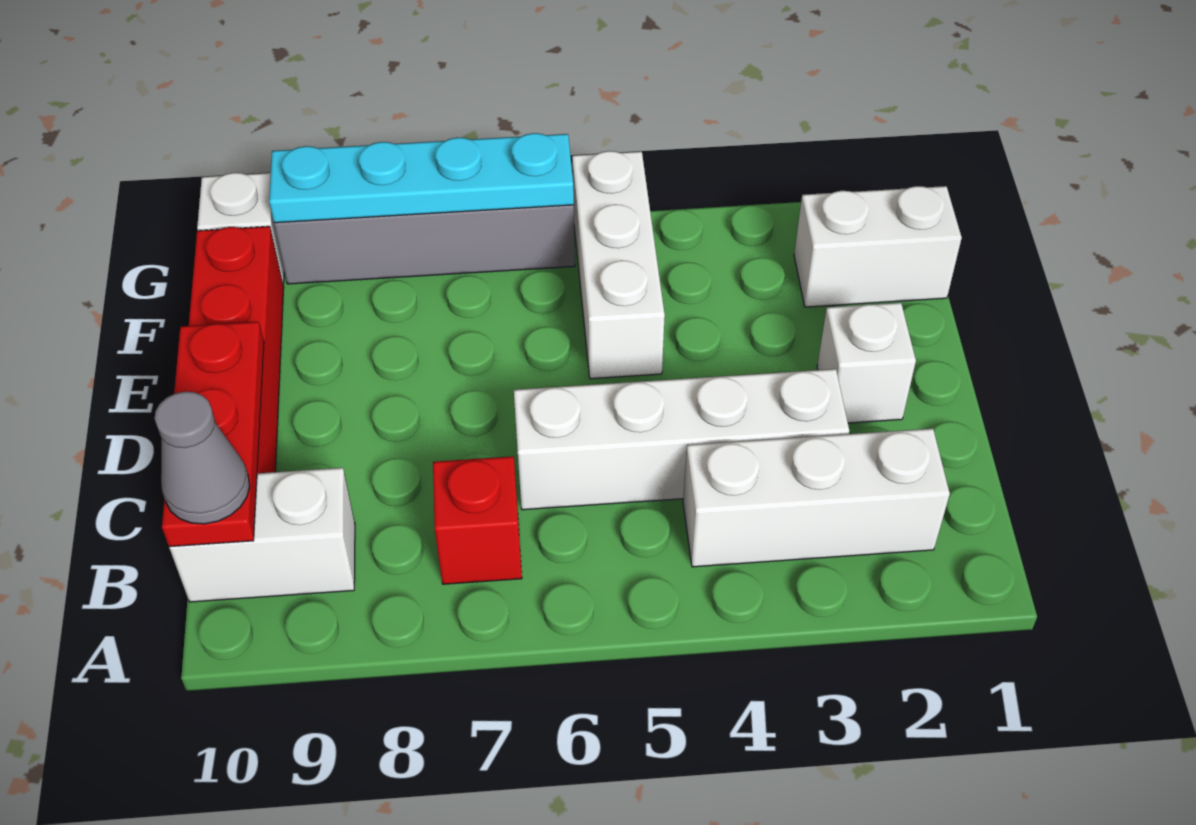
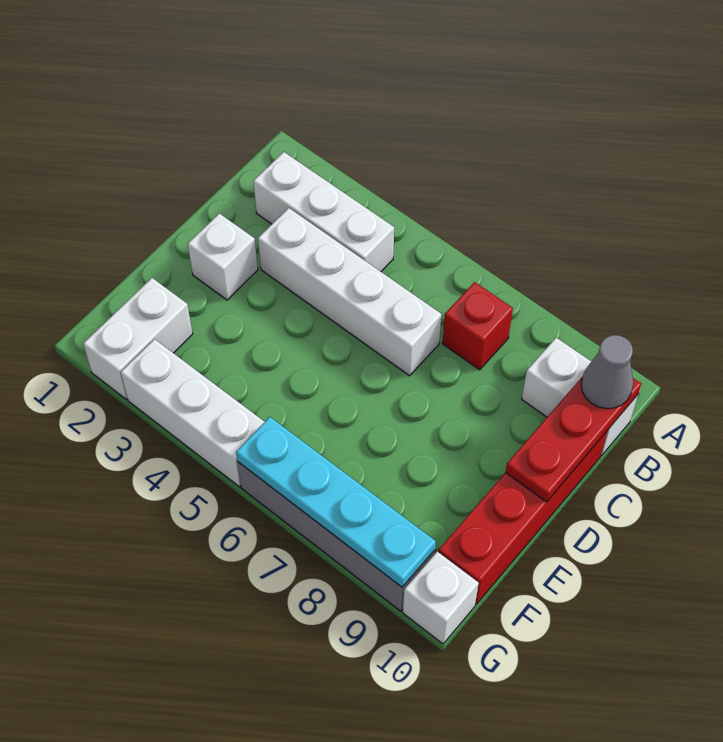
white brick E5:G5 level 1 -> white brick G3:G5 level 1
white brick F1:F2 level 1 -> white brick F2:G2 level 1

